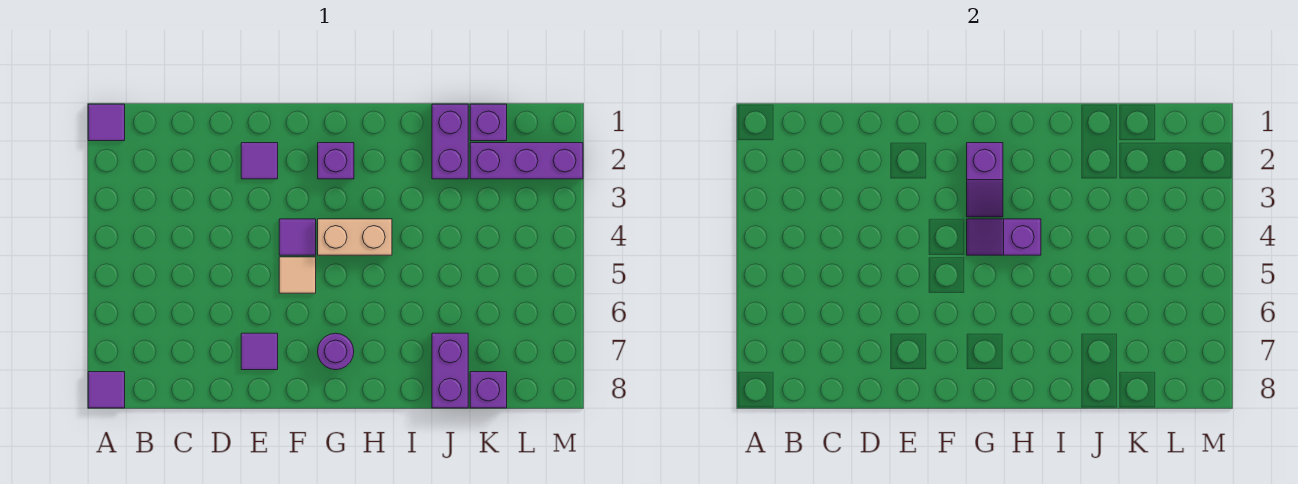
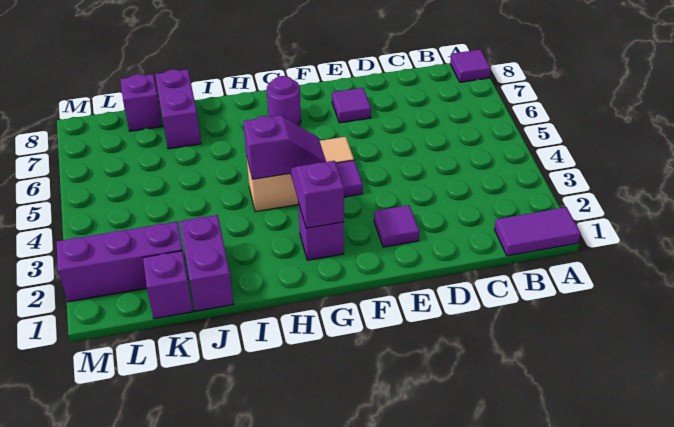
purple tile A1 level 1 -> purple tile A1:B1 level 1

